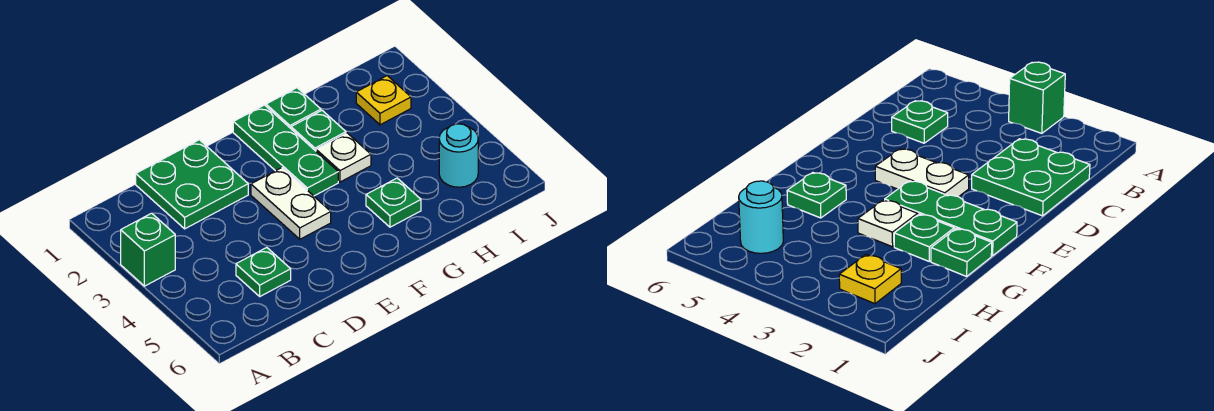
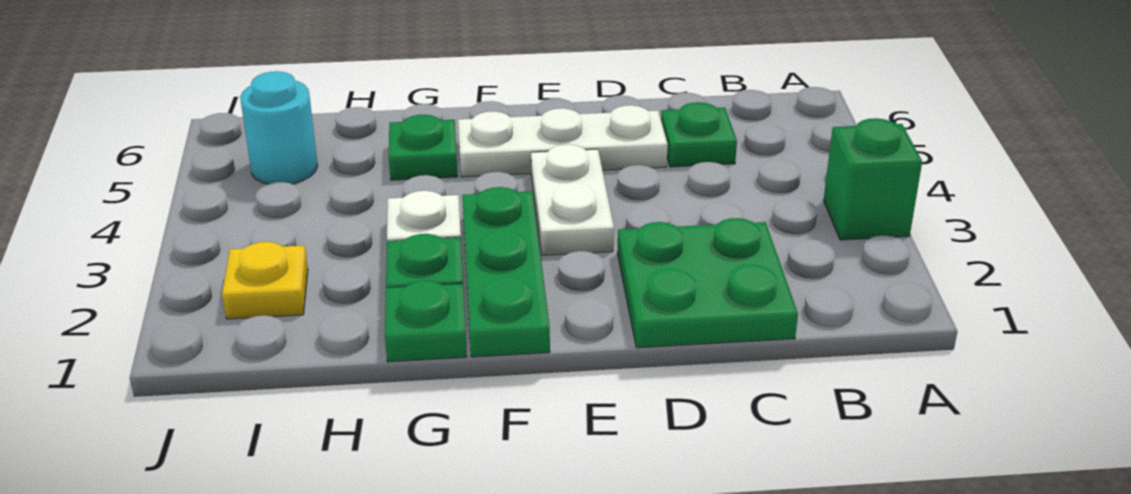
none -> white plate D5:F5 level 1

